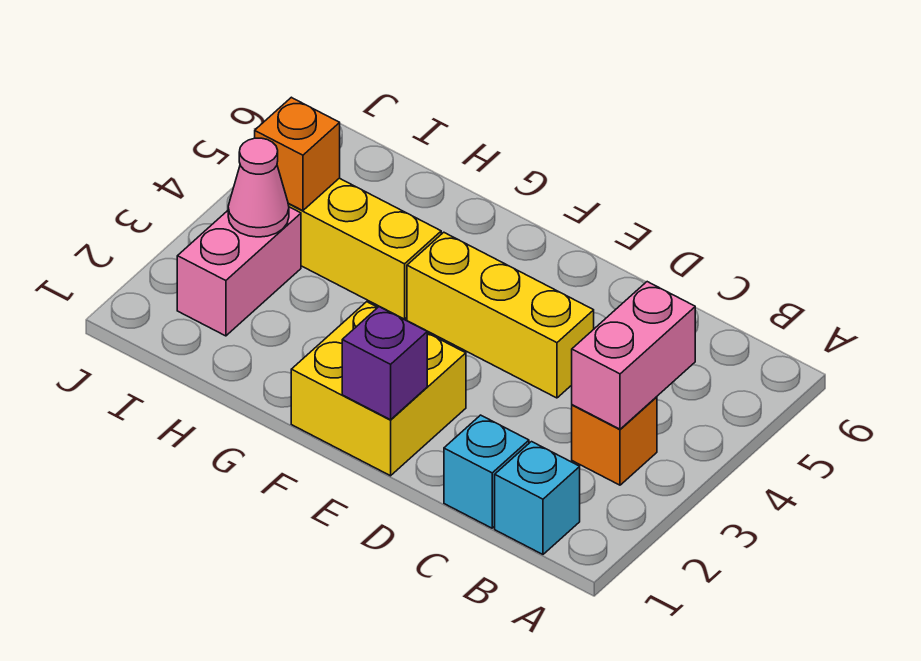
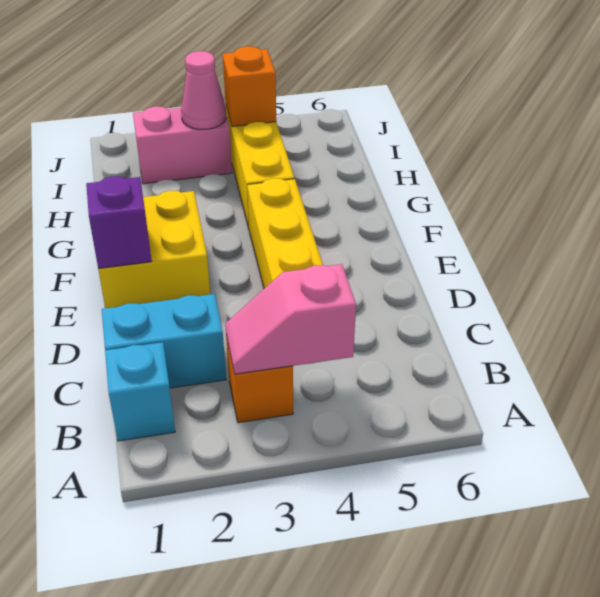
pink brick B3:B4 level 2 -> pink slope B3:B4 level 2 top 4
cyan brick C1 level 1 -> cyan brick C1:C2 level 1

